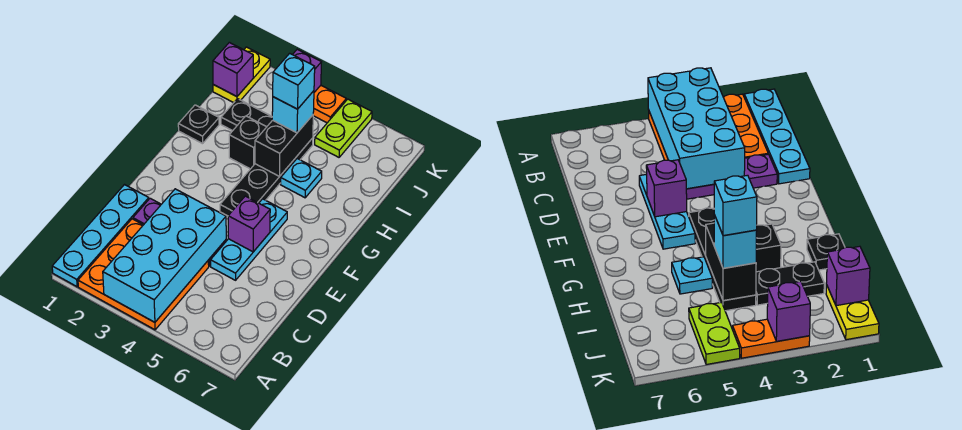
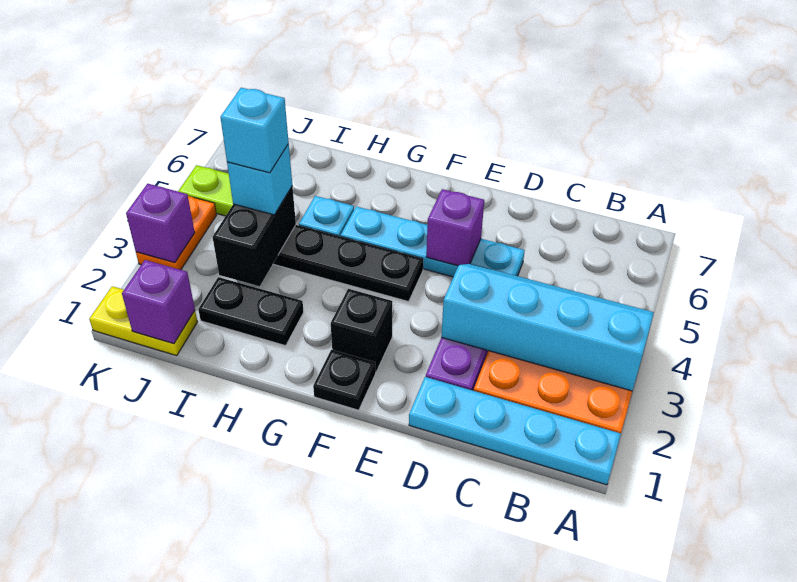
cyan brick A3:D4 level 2 -> cyan slope A3:D4 level 2 top 3
cyan plate D5:F5 level 1 -> cyan plate D5:G5 level 1
black plate H1 level 1 -> black plate F1 level 1
black brick H3 level 1 -> black brick F2 level 1
black brick H4:I4 level 2 -> black brick I3:I4 level 2
black plate I2:I3 level 1 -> black plate H2:I2 level 1

